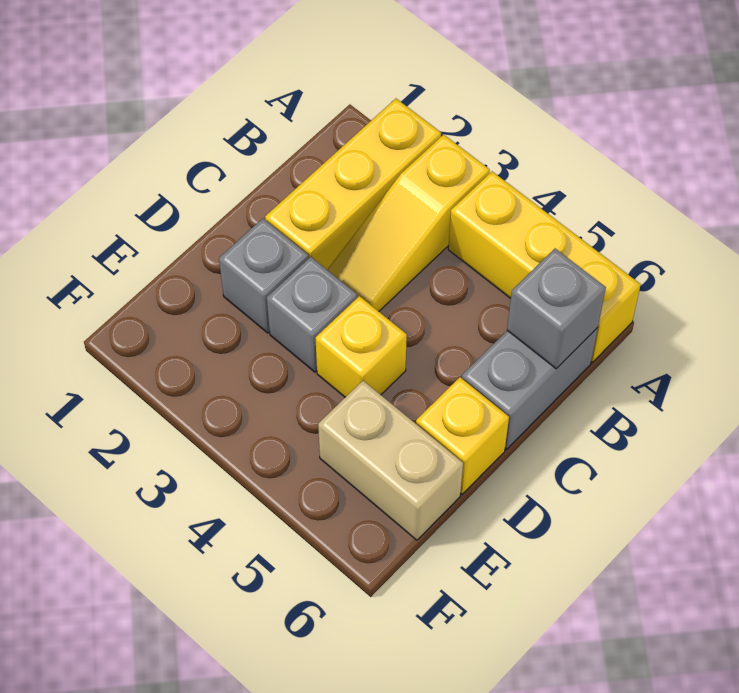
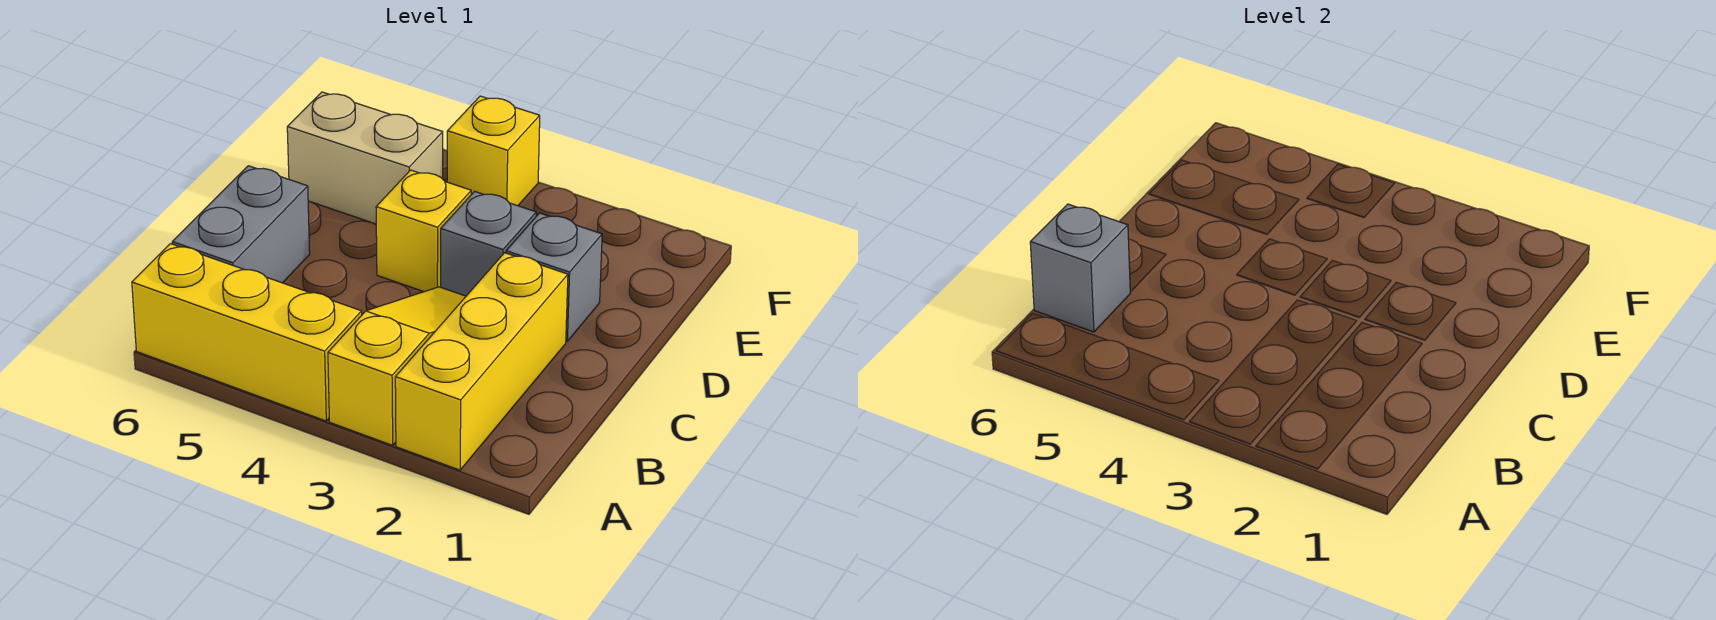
yellow brick D6 level 1 -> yellow brick F4 level 1

